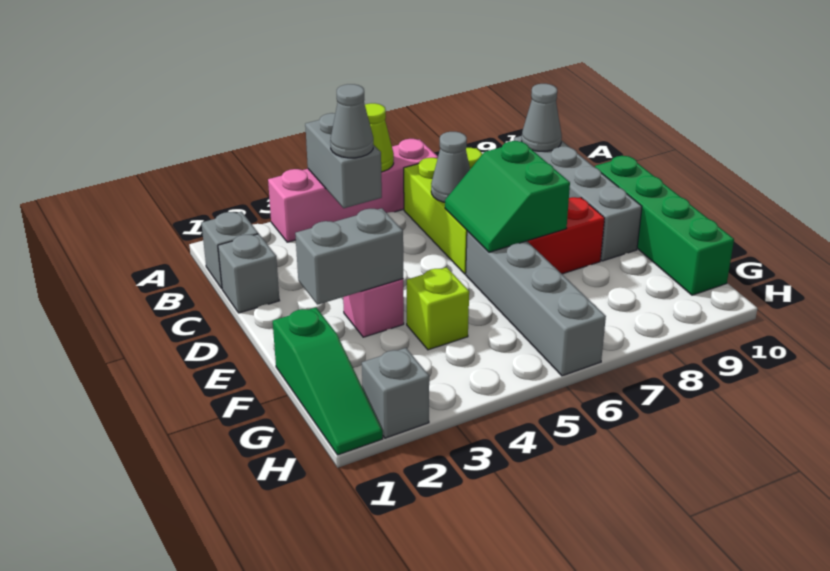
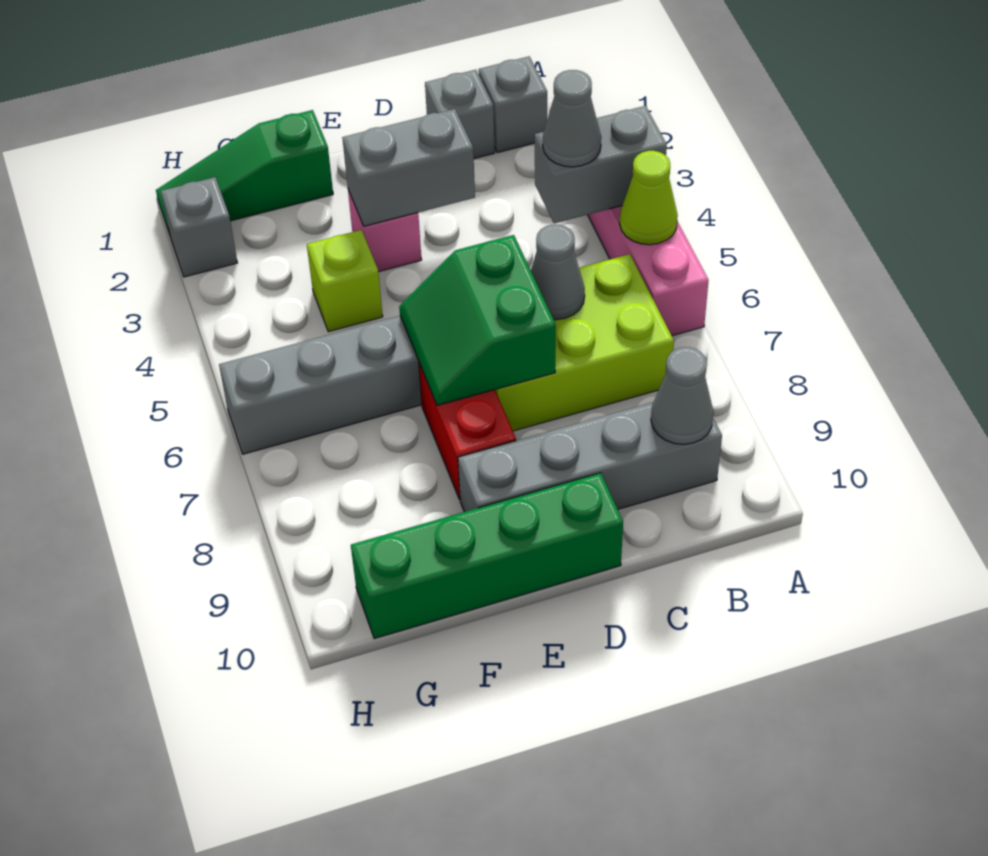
green slope D6:E7 level 2 top 7 -> green slope D6:E7 level 2 top D
grey brick E2:E3 level 2 -> grey brick D3:E3 level 2

